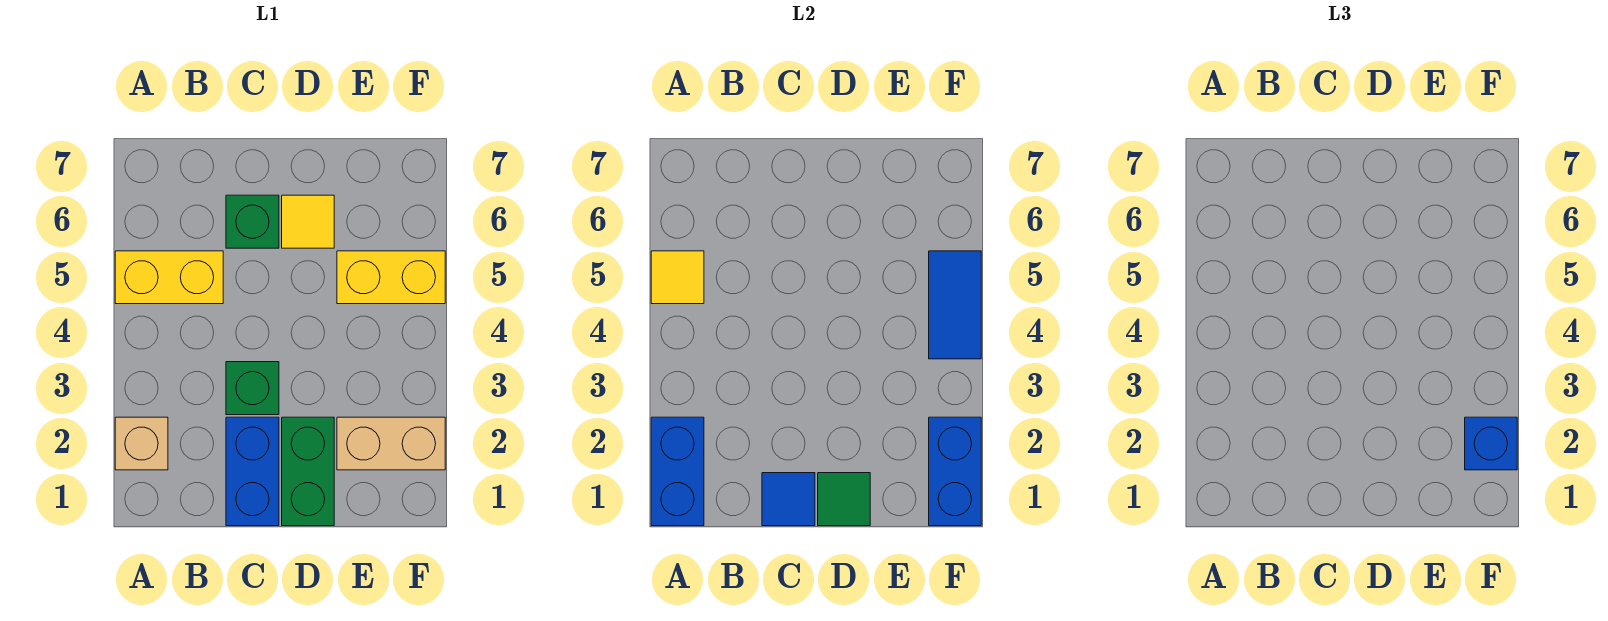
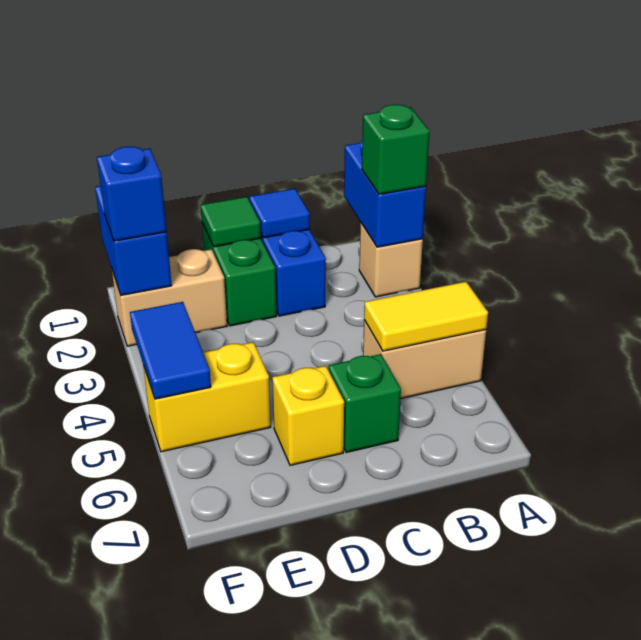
yellow brick A5:B5 level 1 -> tan brick A5:B5 level 1
yellow tile A5 level 2 -> yellow tile A5:B5 level 2
green brick C3 level 1 -> green brick A2 level 3
yellow tile D6 level 1 -> yellow brick D6 level 1

